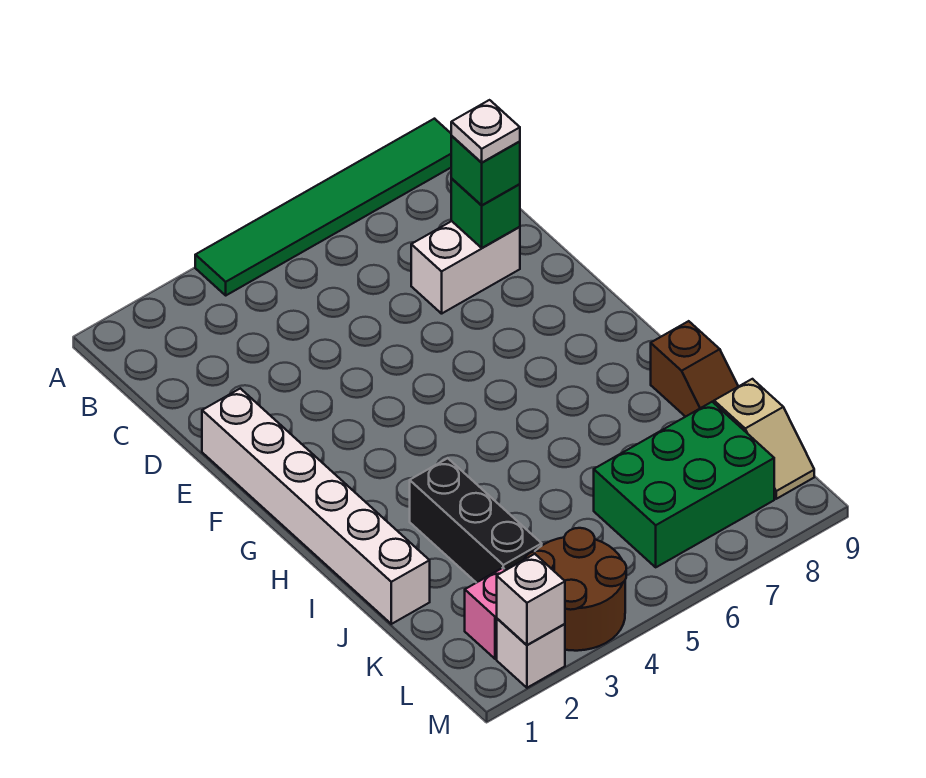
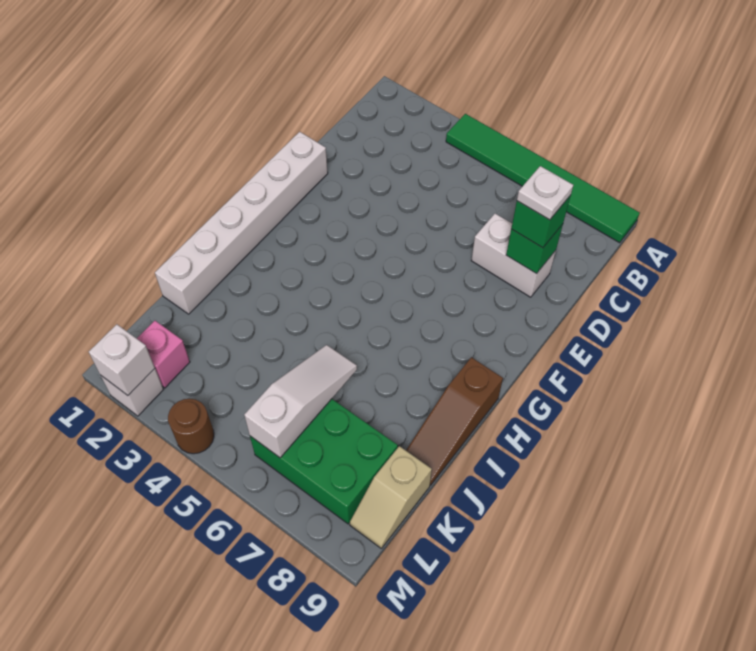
black brick I3:K3 level 1 -> none
brown slope I9:J9 level 1 top I -> brown slope H9:J9 level 1 top H
none -> white slope J6:L6 level 2 top L
brown round brick L3:M4 level 1 -> brown round brick M4 level 1

